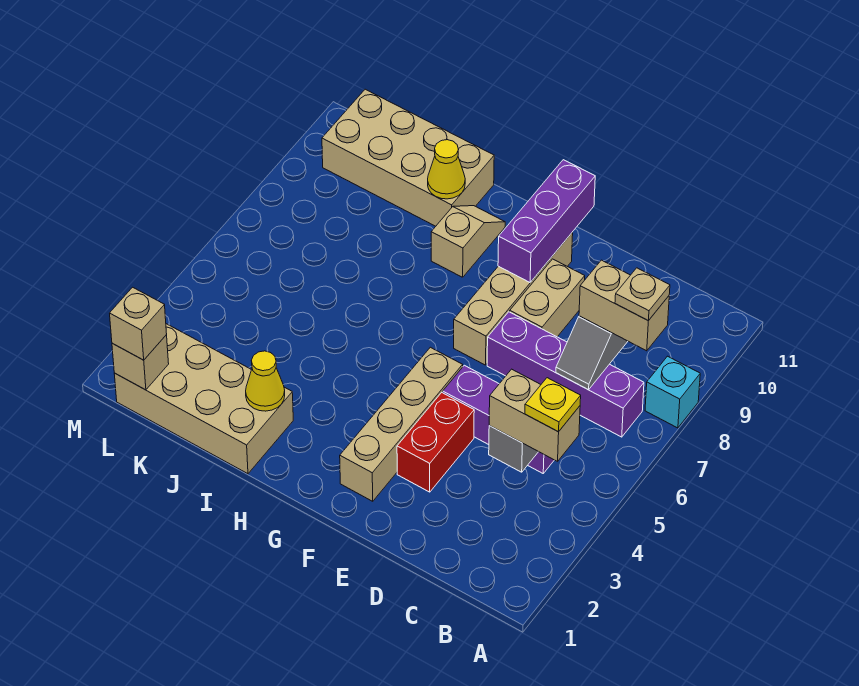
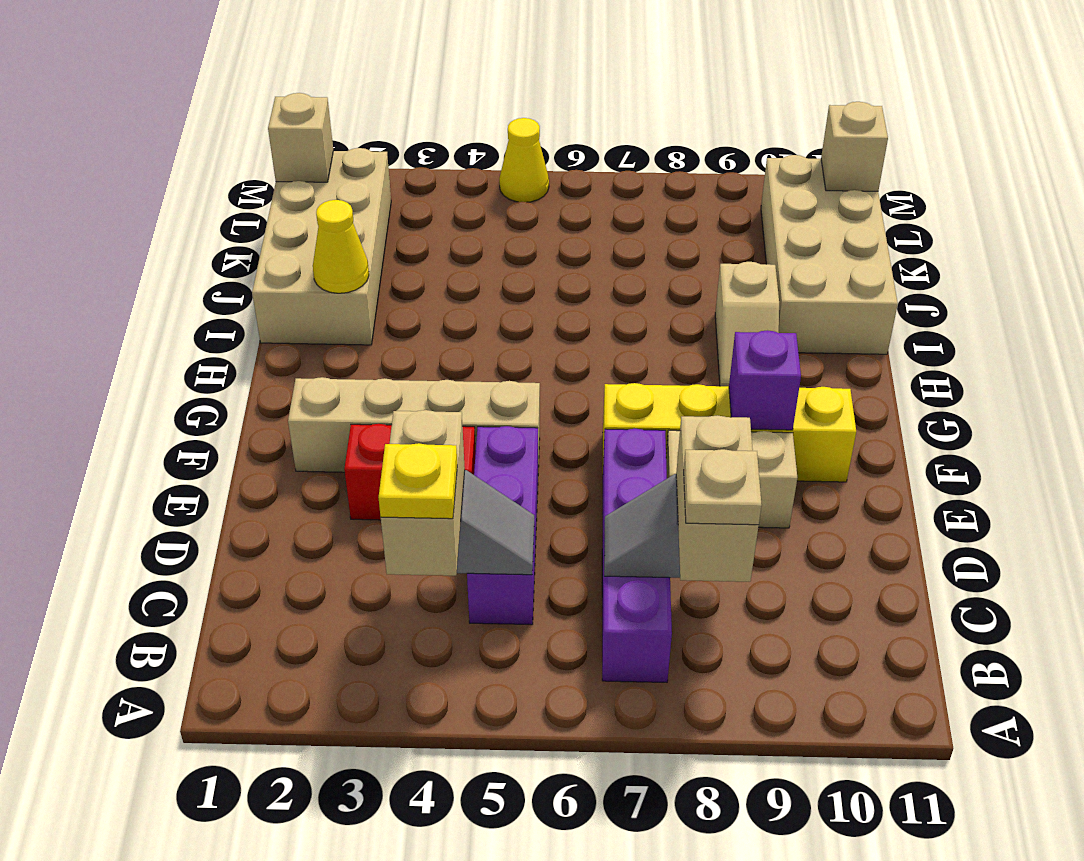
cyan brick A8 level 1 -> none
tan brick F7:F10 level 1 -> yellow brick F7:F10 level 1
purple brick F9:F11 level 2 -> purple brick F9 level 2
tan slope H9:H10 level 1 top 9 -> tan slope H9:I9 level 1 top I
yellow cone I10 level 2 -> yellow cone M5 level 1
tan brick L1 level 3 -> tan brick L11 level 2

